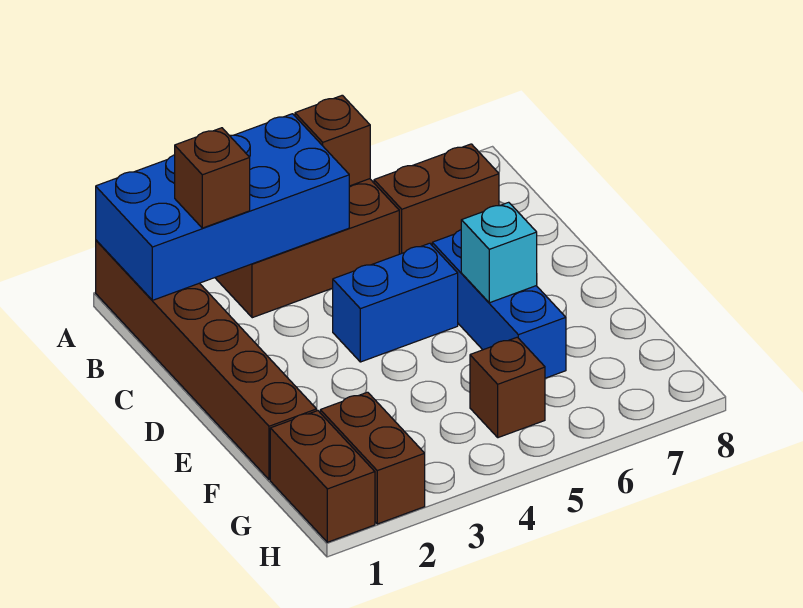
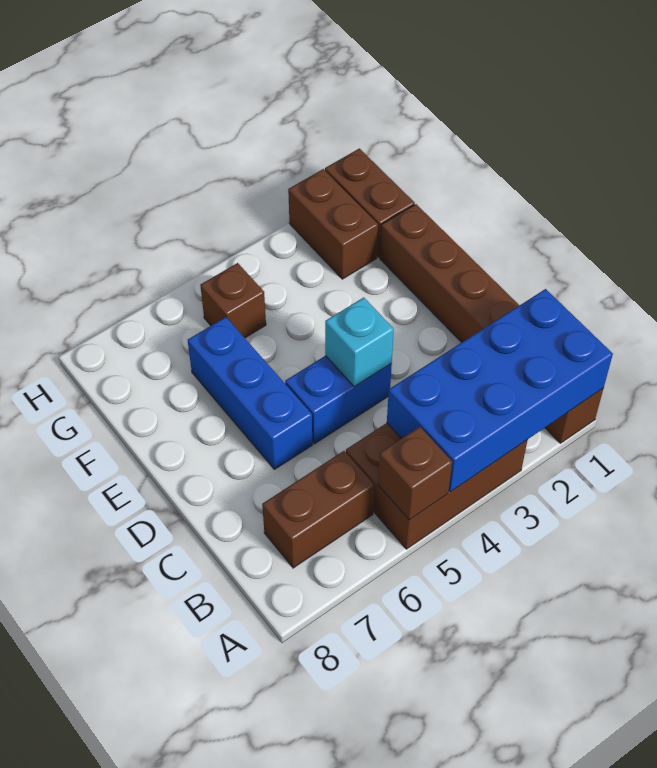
brown brick B2 level 3 -> none
cyan brick E6 level 2 -> cyan brick D4 level 2

